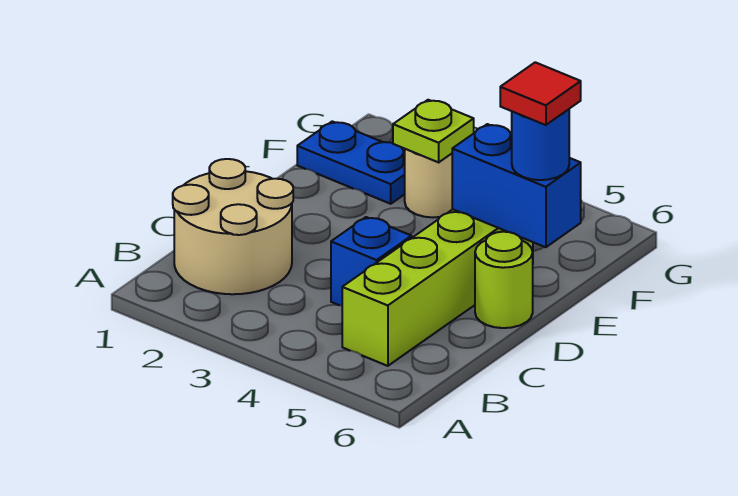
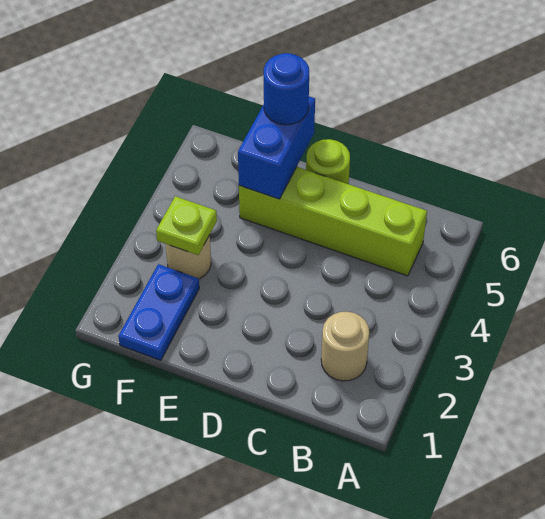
tan round brick B1:C2 level 1 -> tan round brick B2 level 1
blue brick C4 level 1 -> none
red tile E6 level 4 -> none

